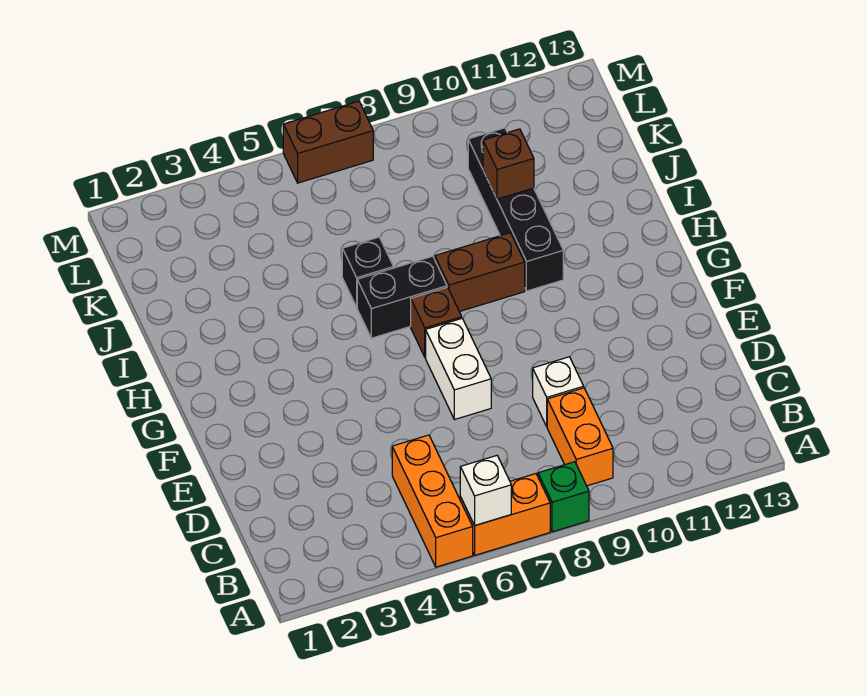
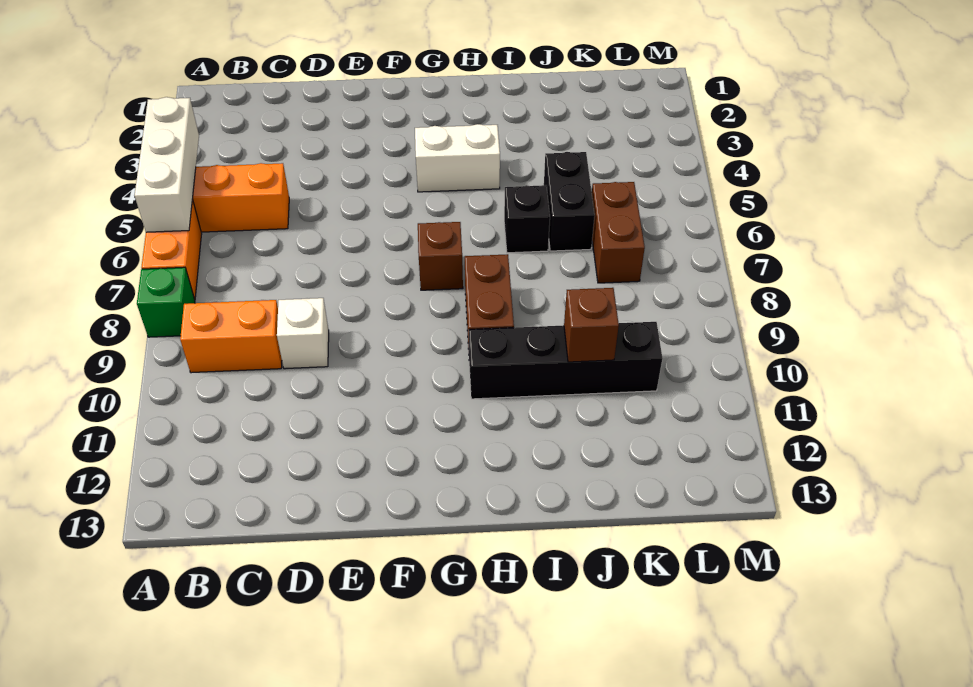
white brick A6 level 2 -> white brick A4:A6 level 2
white brick E7:F7 level 1 -> white brick G4:H4 level 1
black brick H6:H7 level 1 -> black brick J5:J6 level 1
brown brick M6:M7 level 1 -> brown brick K6:K7 level 1

